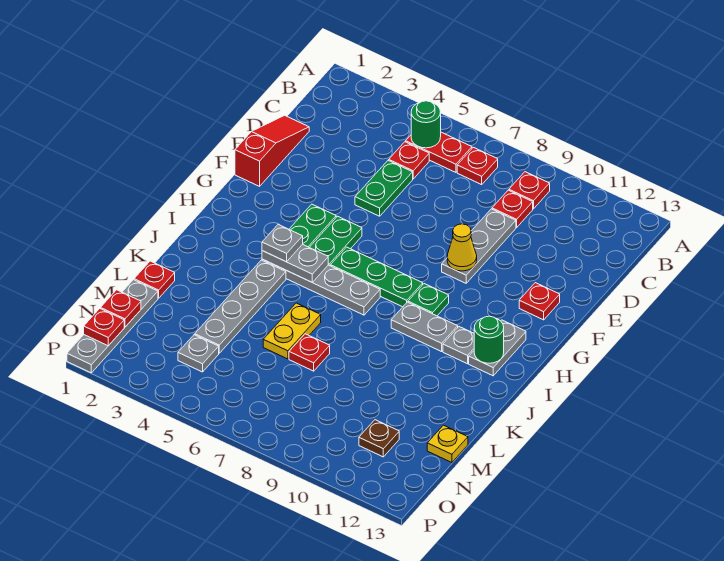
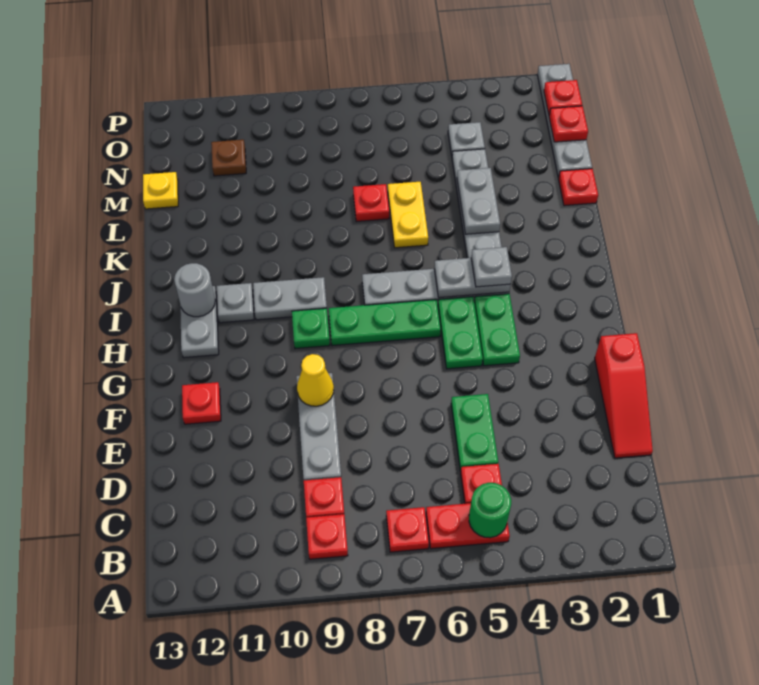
green round brick I12 level 2 -> grey round brick I12 level 2
none -> grey plate K4:L4 level 2

